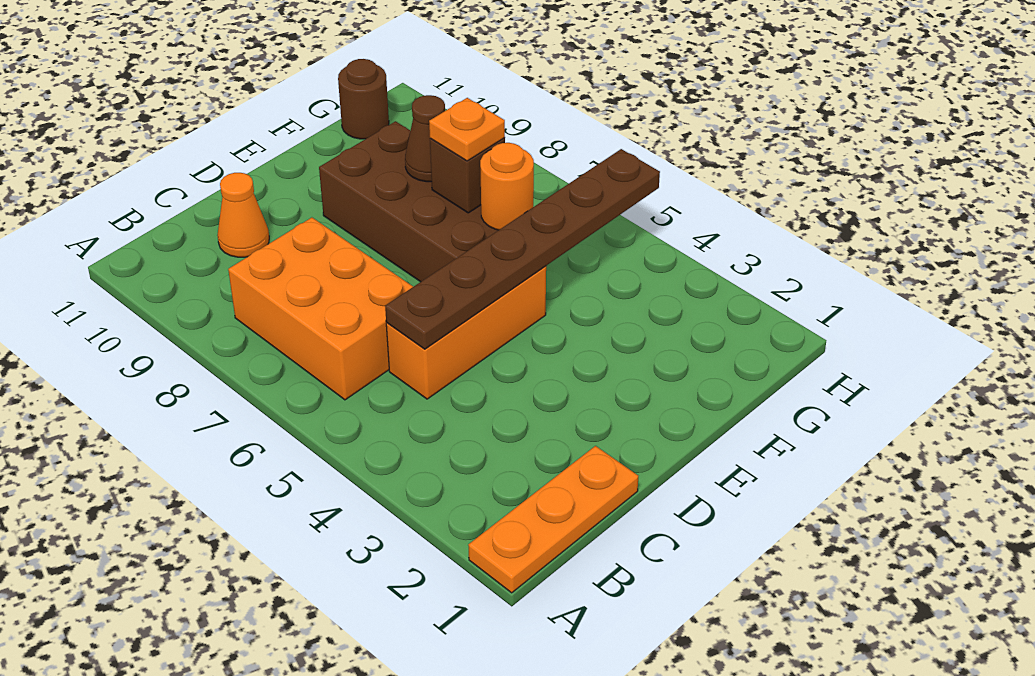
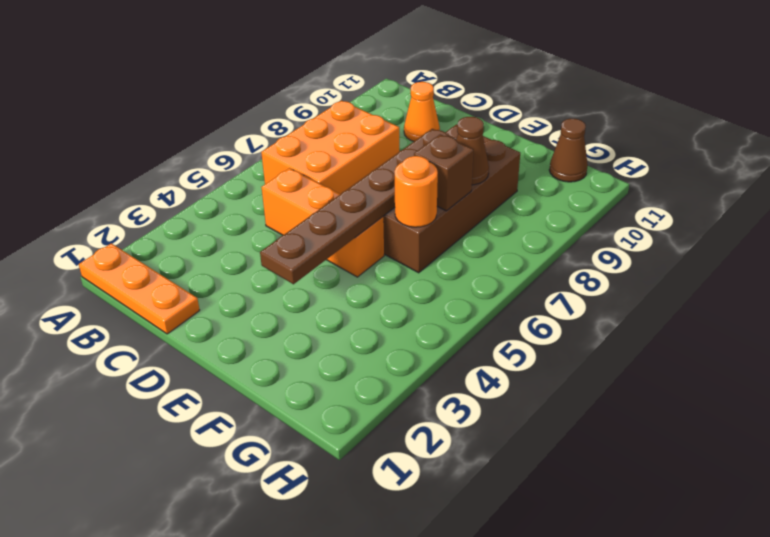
brown plate C5:H5 level 2 -> brown plate E3:E8 level 2
orange plate F7 level 3 -> none
brown round brick G11 level 1 -> brown cone G11 level 1

